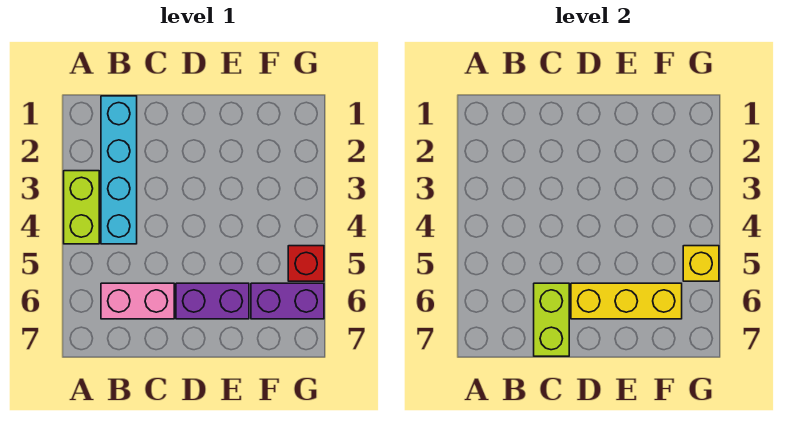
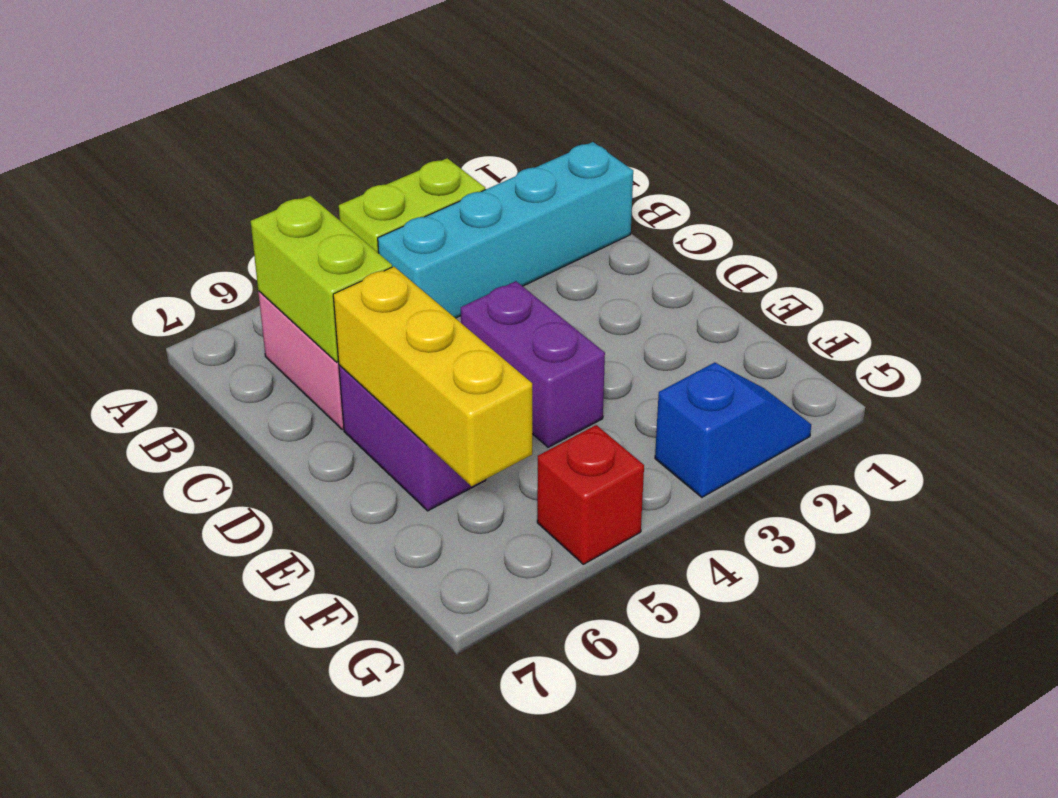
lime brick C6:C7 level 2 -> lime brick B6:C6 level 2
purple brick F6:G6 level 1 -> purple brick D4:E4 level 1
none -> blue slope G2:G3 level 1 top 3
yellow brick G5 level 2 -> none

